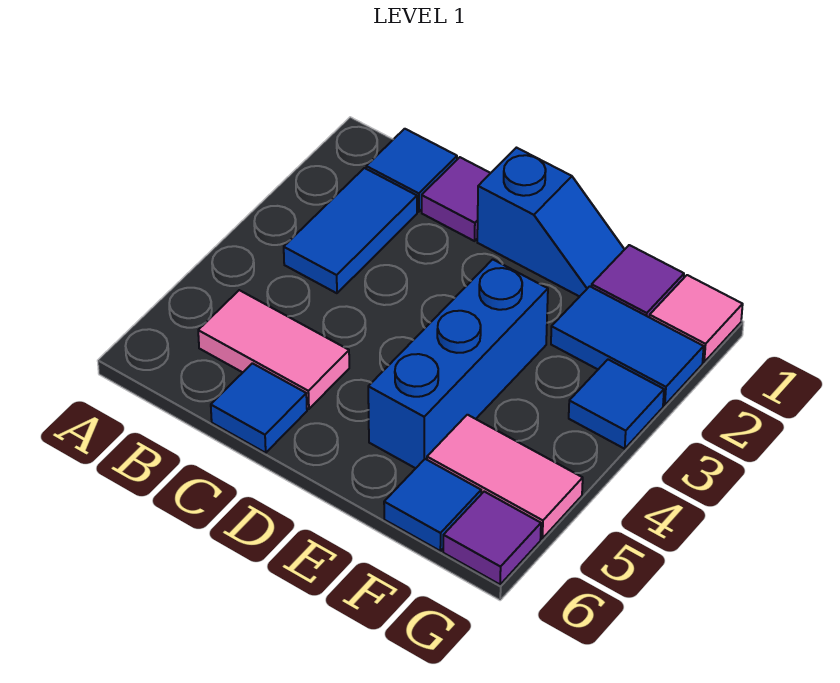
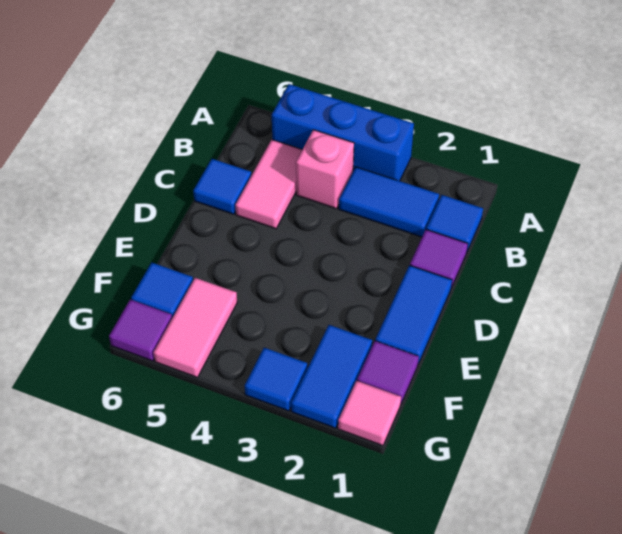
none -> pink brick B4 level 1
blue slope D1:E1 level 1 top D -> blue tile D1:E1 level 1
blue brick E3:E5 level 1 -> blue brick A3:A5 level 1

